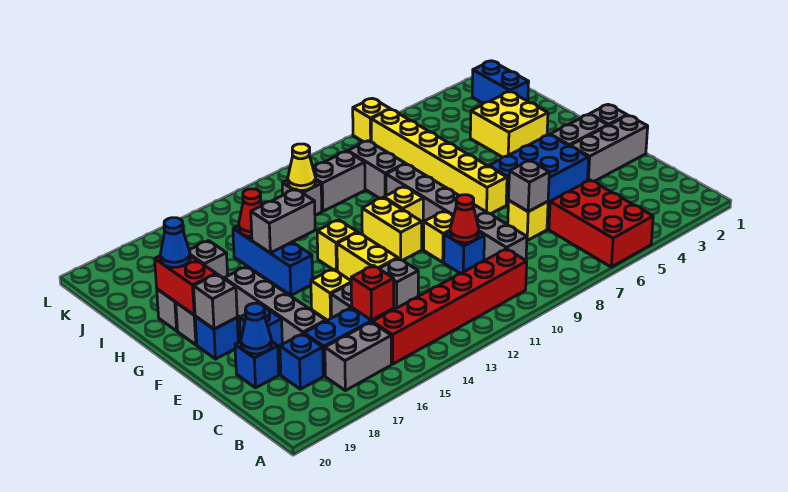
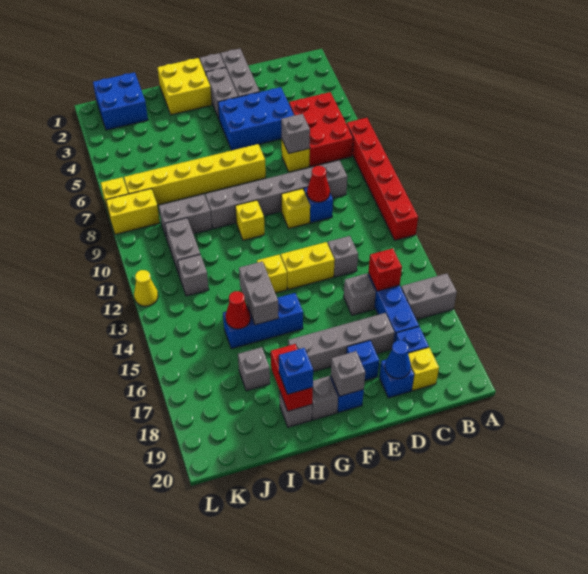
red brick A5:C6 level 1 -> red brick B5:C7 level 1
red brick B10:B15 level 1 -> red brick A7:A12 level 1
grey brick B16:B17 level 1 -> grey brick A16:B16 level 1
blue brick E4:F6 level 1 -> blue brick D4:F5 level 1
yellow brick E15 level 1 -> yellow brick C19 level 1
yellow brick F11:G11 level 1 -> yellow brick K8:L8 level 1
red brick G19:H19 level 2 -> red brick H18:H19 level 2
yellow brick H3:I4 level 1 -> yellow brick G1:H2 level 1
blue cone H19 level 3 -> blue brick H19 level 3
blue brick J2:K2 level 1 -> blue brick J1:K2 level 1
yellow cone J12 level 2 -> yellow cone L12 level 1

